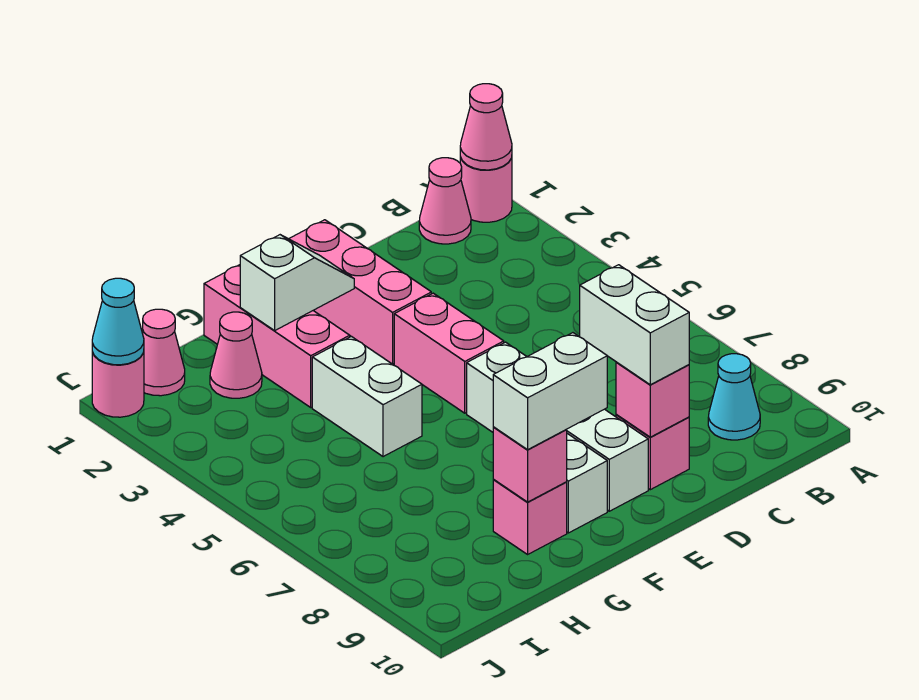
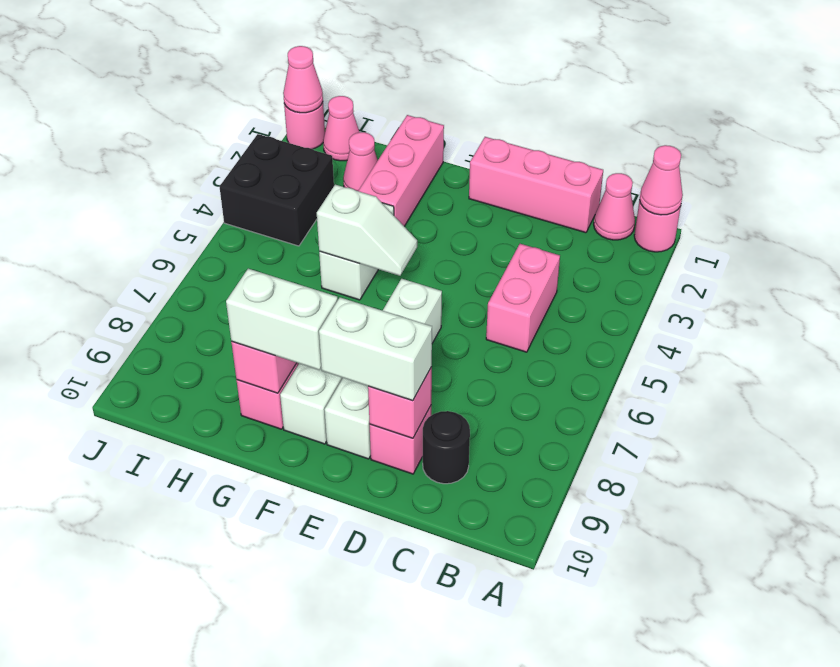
cyan cone B9 level 1 -> none
none -> black round brick C9 level 1
white brick D8:D9 level 3 -> white brick D9:E9 level 3
pink brick E1:E3 level 1 -> pink brick C1:E1 level 1
pink brick E4:E5 level 1 -> pink brick C4:C5 level 1
white slope F2:G2 level 2 top G -> white slope F5:G5 level 2 top G
none -> black brick I3:J4 level 1
cyan cone J1 level 2 -> pink cone J1 level 2

